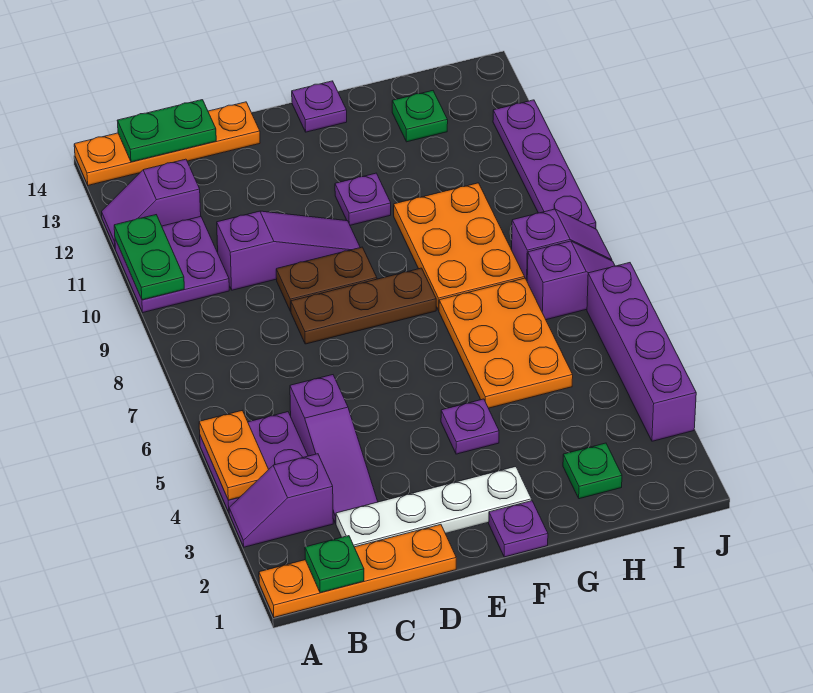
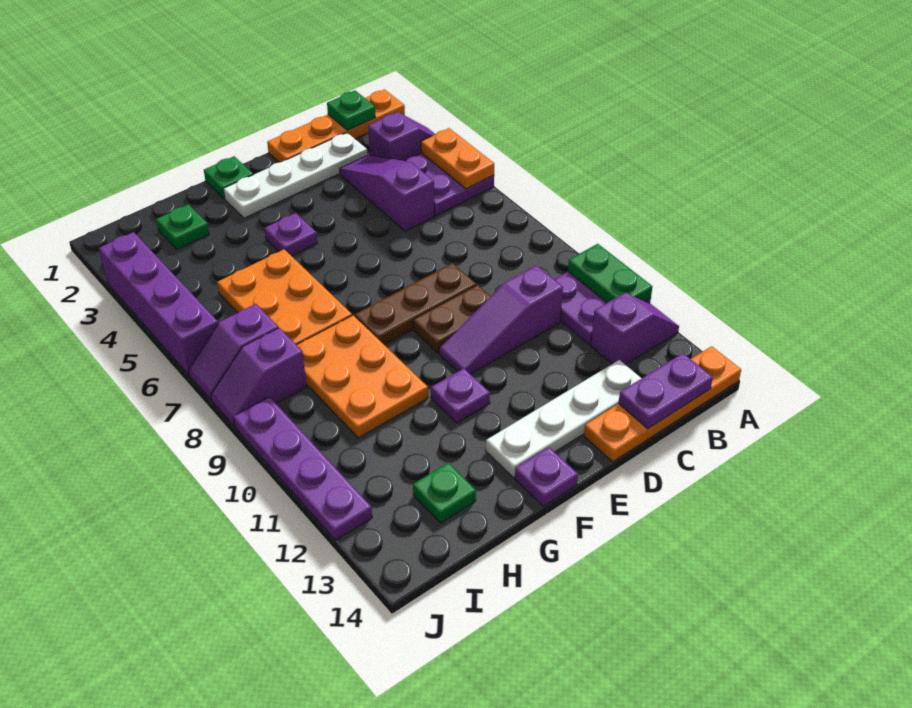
green plate B14:C14 level 2 -> purple plate B14:C14 level 2
none -> white plate C13:F13 level 1
purple plate F1 level 1 -> green plate F1 level 1

